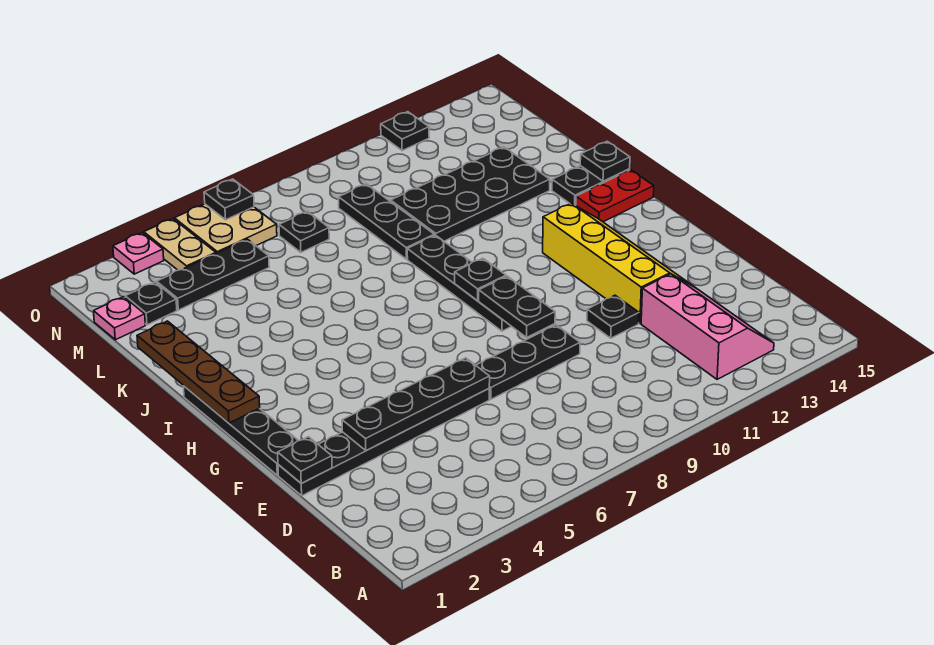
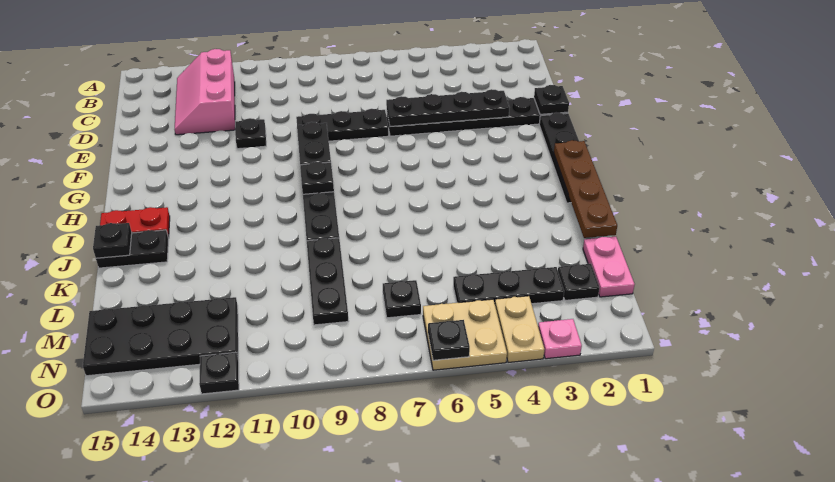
yellow slope E12:H13 level 1 top 12 -> none
black plate K10:L13 level 1 -> black plate M12:N15 level 1
pink plate M1 level 1 -> pink plate L1:M1 level 1

